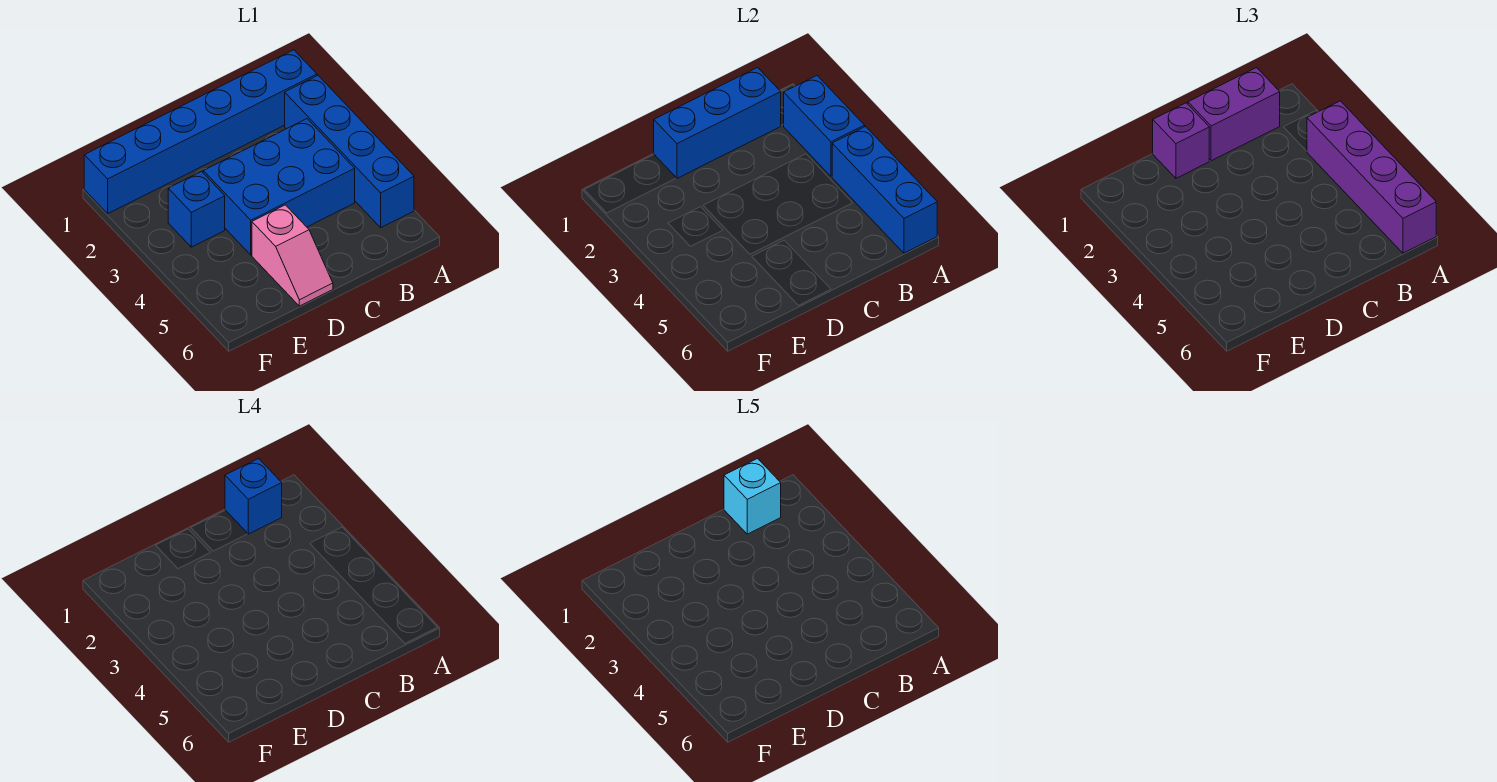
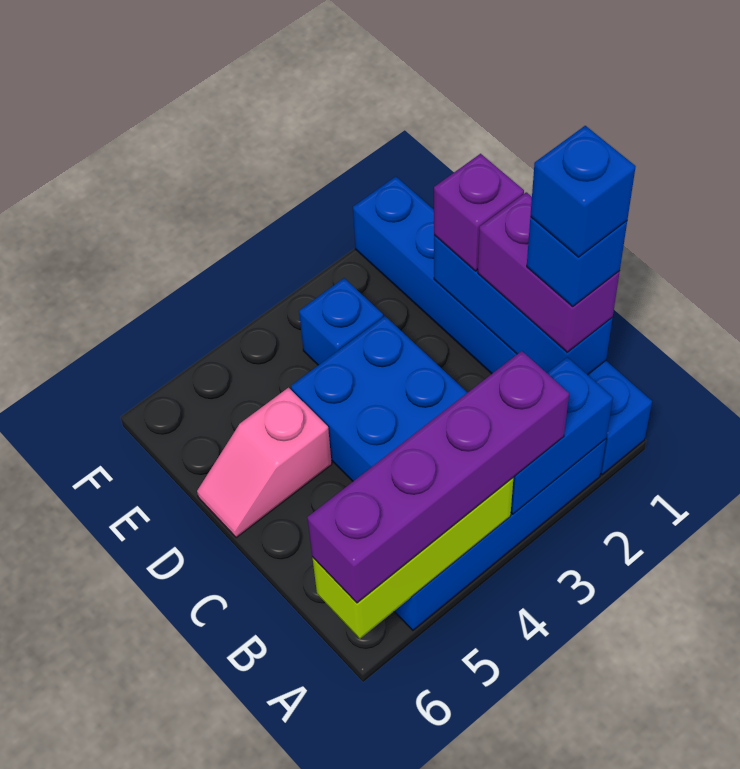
blue brick A4:A6 level 2 -> lime brick A4:A6 level 2
cyan brick B1 level 5 -> blue brick B1 level 5

